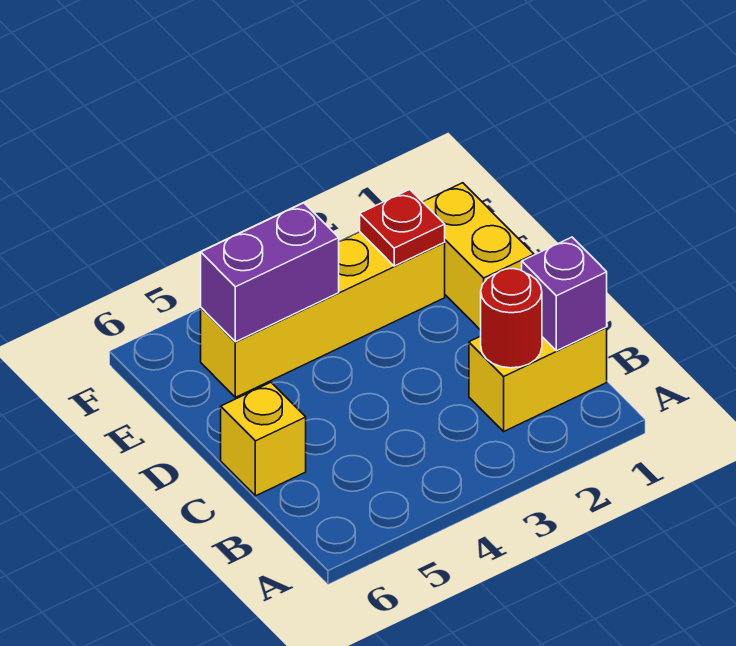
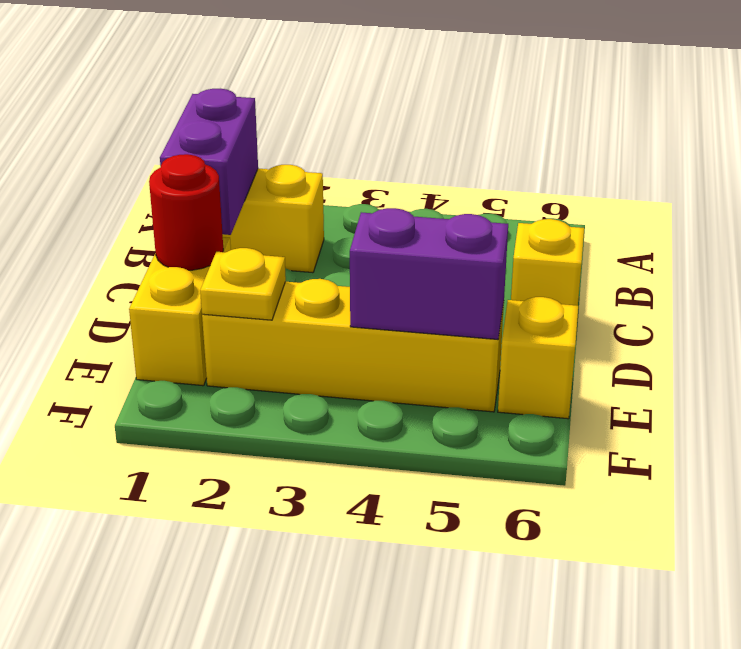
purple brick B1 level 2 -> purple brick B1:C1 level 2
red round brick B2 level 2 -> red round brick D1 level 2
red plate E2 level 2 -> yellow plate E2 level 2
none -> yellow brick E6 level 1

